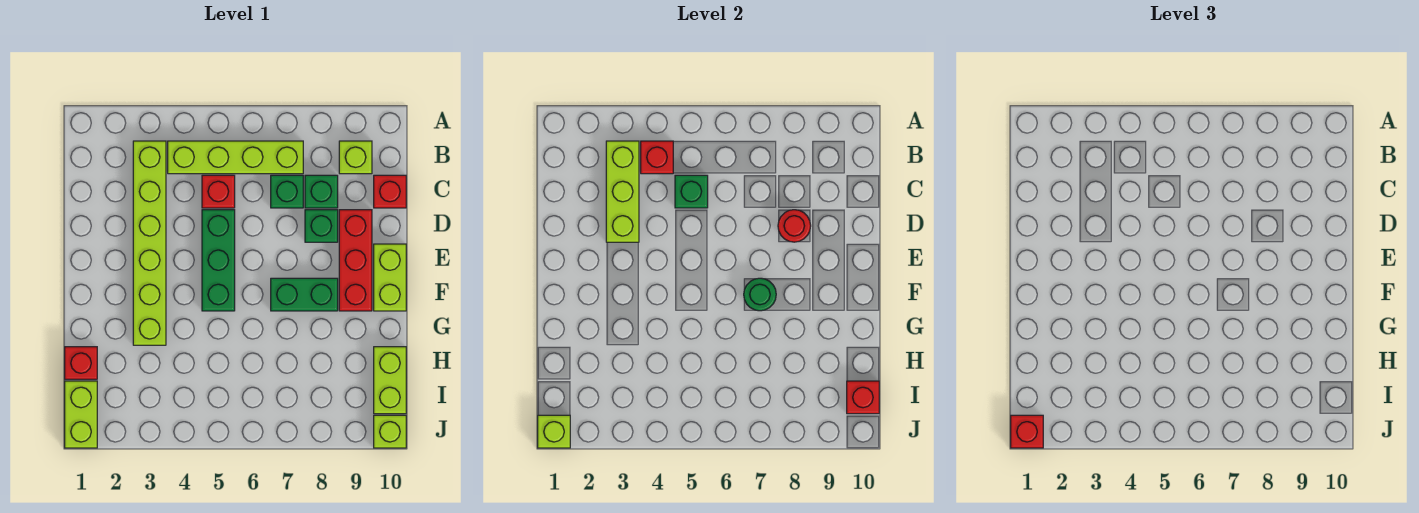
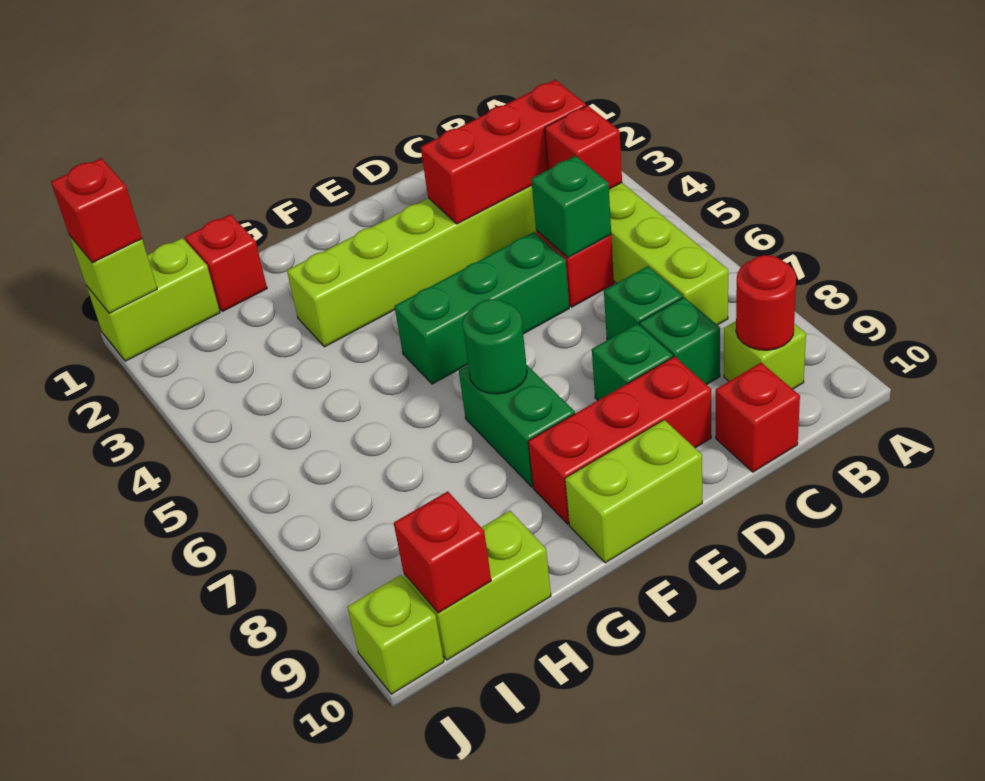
lime brick B3:D3 level 2 -> red brick B3:D3 level 2
red round brick D8 level 2 -> red round brick B9 level 2

